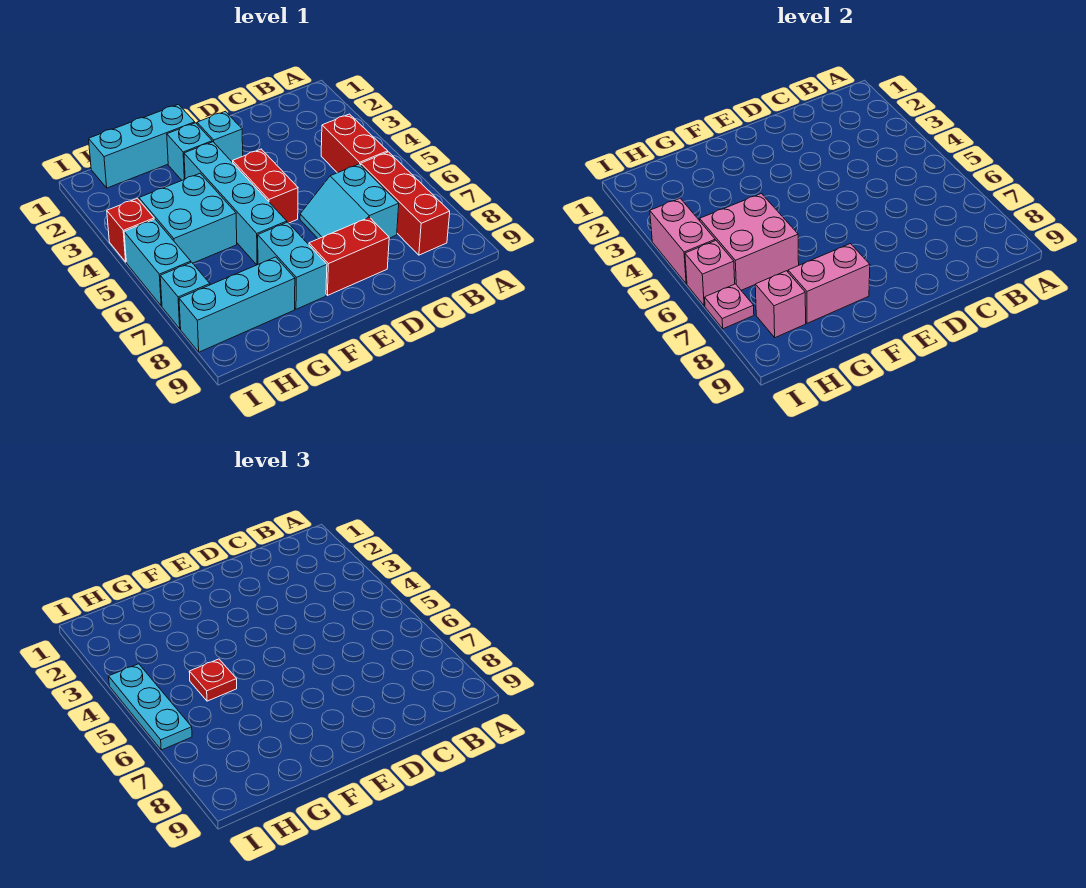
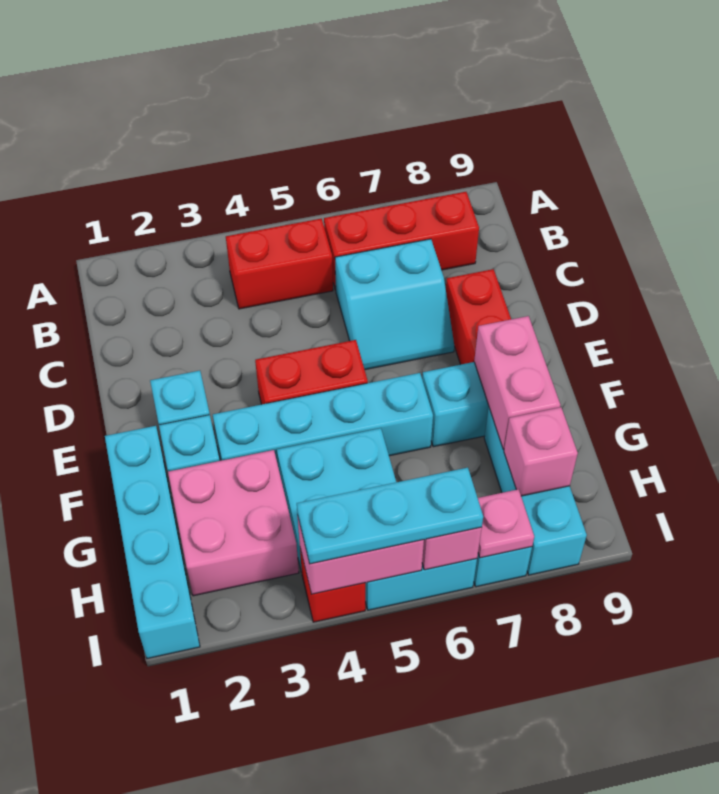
cyan brick F1:H1 level 1 -> cyan brick F1:I1 level 1
pink brick G5:H6 level 2 -> pink brick G2:H3 level 1
red plate G5 level 3 -> none

